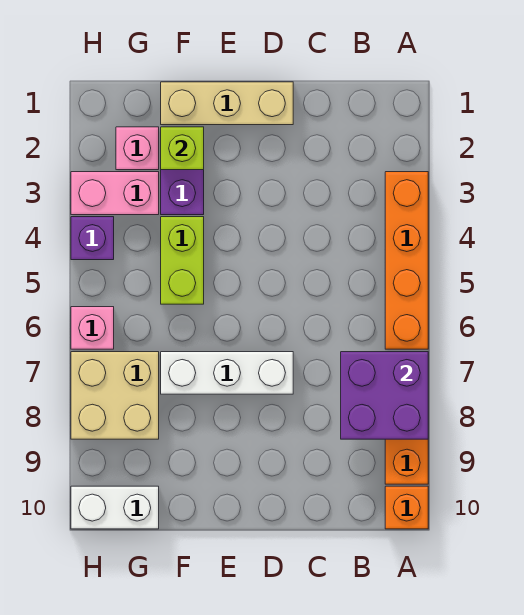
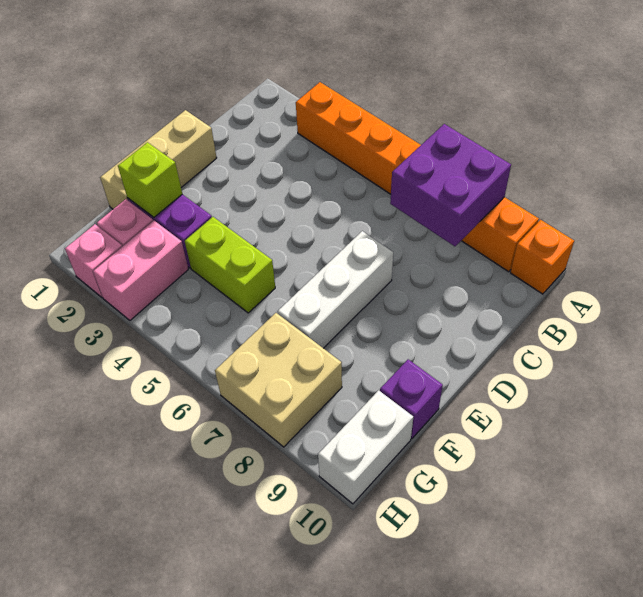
purple brick H4 level 1 -> purple brick F10 level 1
pink brick H6 level 1 -> pink brick H2 level 1

